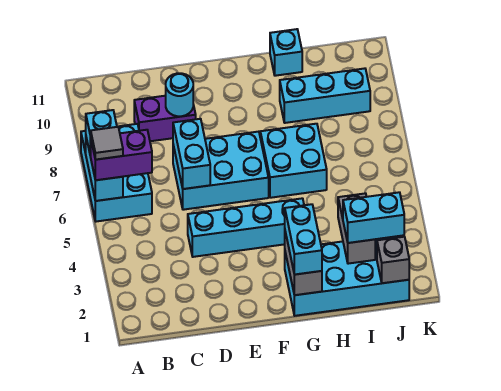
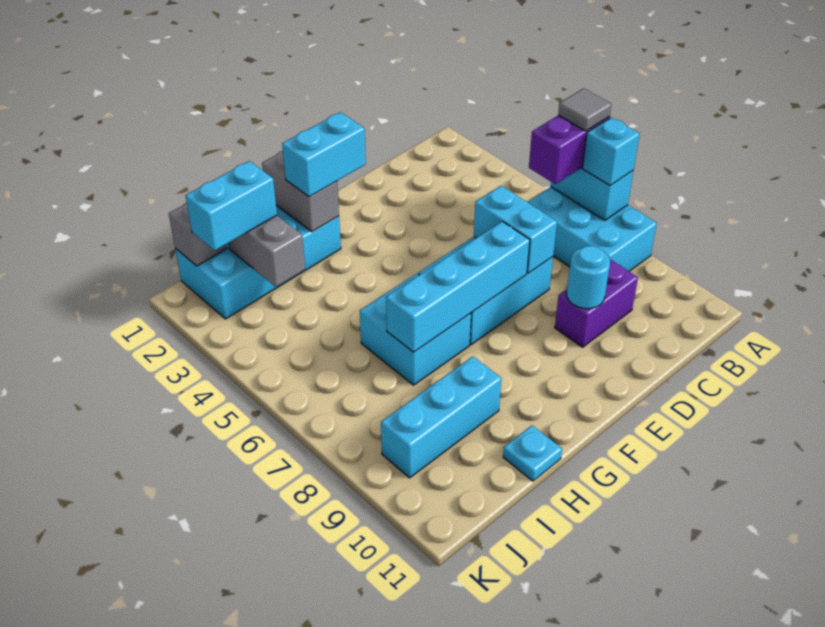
cyan brick D4:G4 level 1 -> cyan brick E7:H7 level 2
cyan brick G1:G2 level 3 -> cyan brick F2:G2 level 3
cyan brick H11 level 1 -> cyan plate H11 level 1

